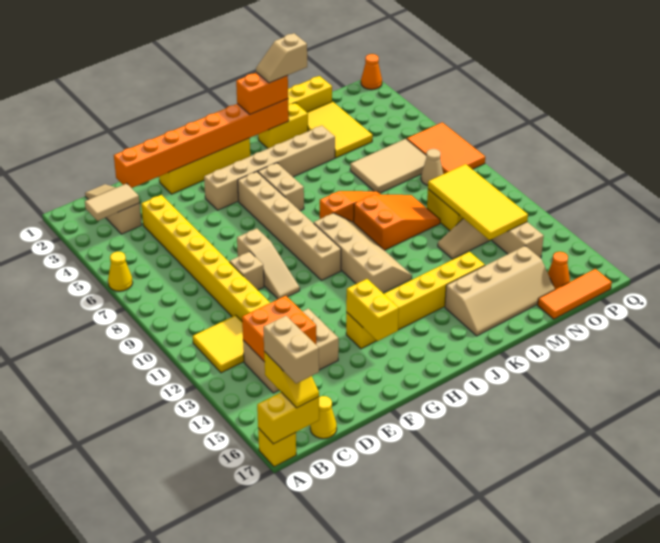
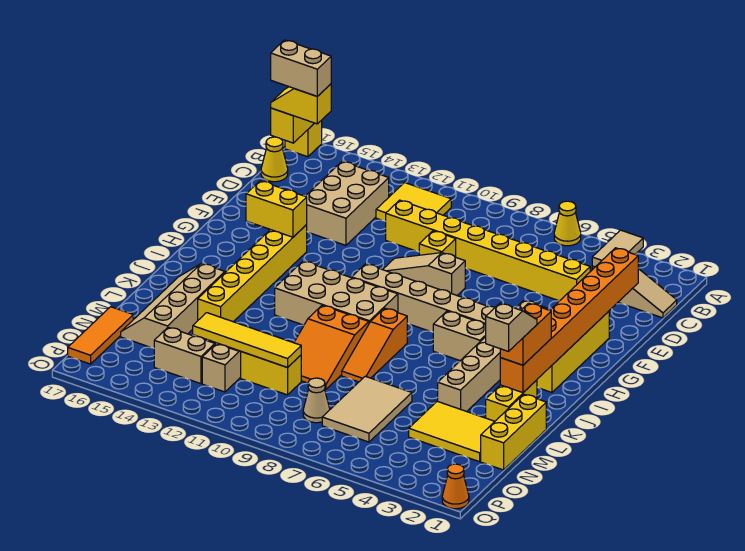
orange brick C13:D14 level 2 -> none
tan brick E9 level 1 -> yellow brick E9 level 1
tan slope I9:J12 level 1 top I -> tan brick I9:J12 level 1
yellow tile N10:O13 level 2 -> yellow tile N10:N13 level 2
orange cone O16 level 1 -> none
orange tile P6:Q8 level 1 -> none

